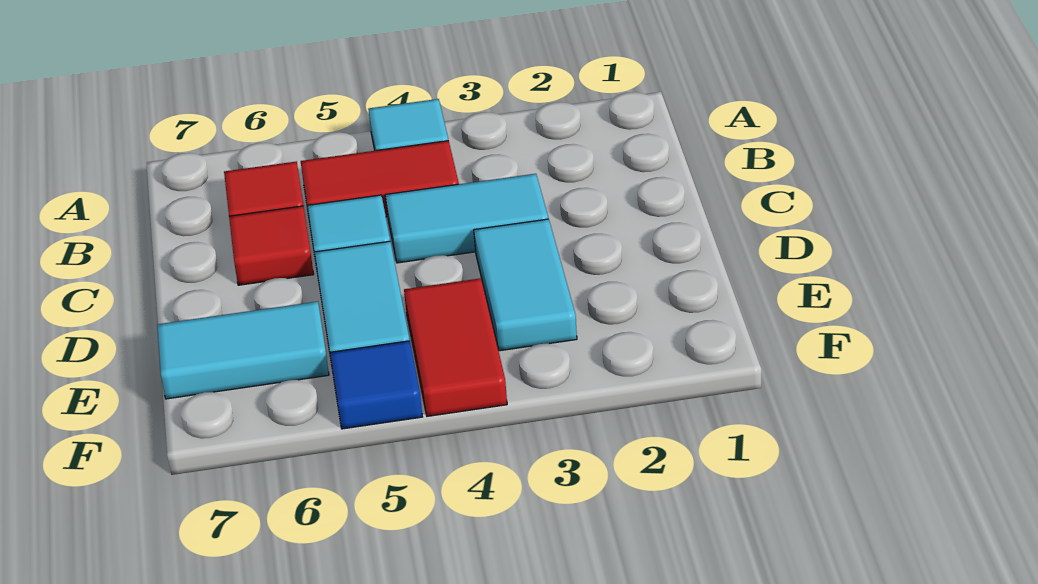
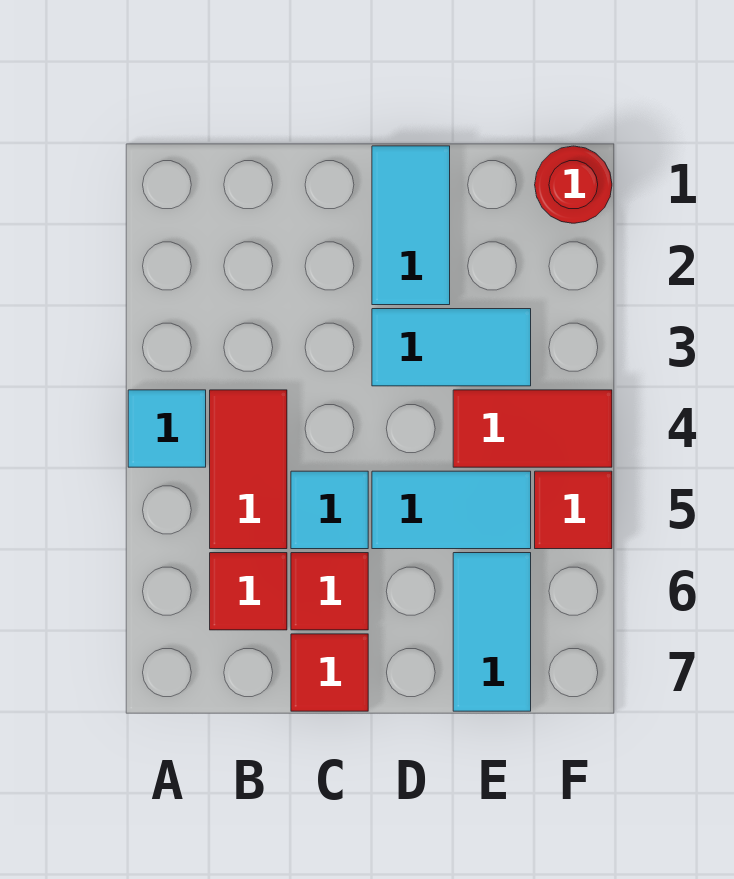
cyan tile C3:C4 level 1 -> cyan tile D1:D2 level 1
none -> red tile C7 level 1
none -> red round brick F1 level 1
blue tile F5 level 1 -> red tile F5 level 1

